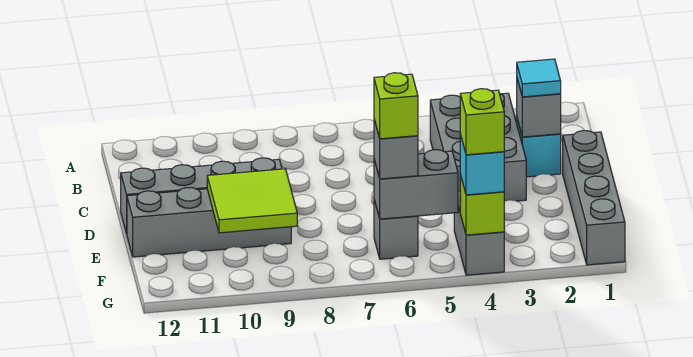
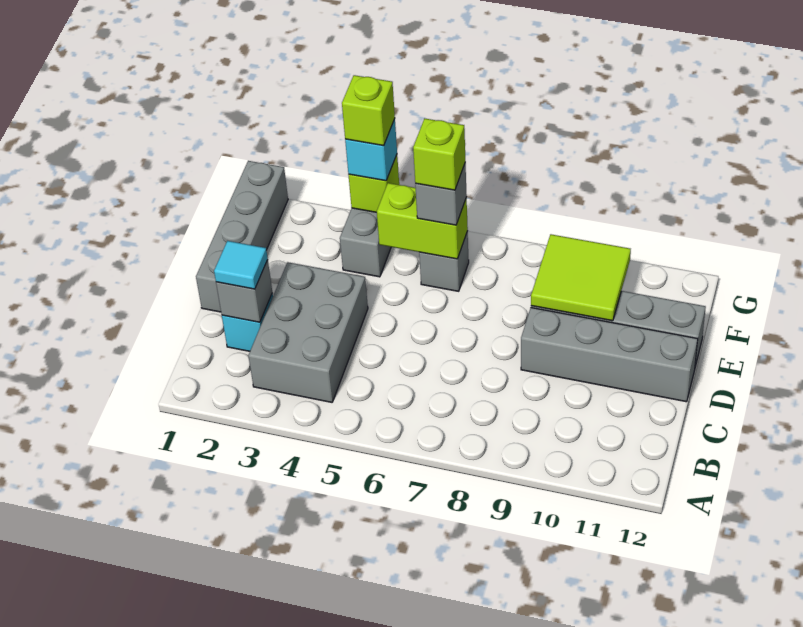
grey brick F5:F6 level 2 -> lime brick F5:F6 level 2

